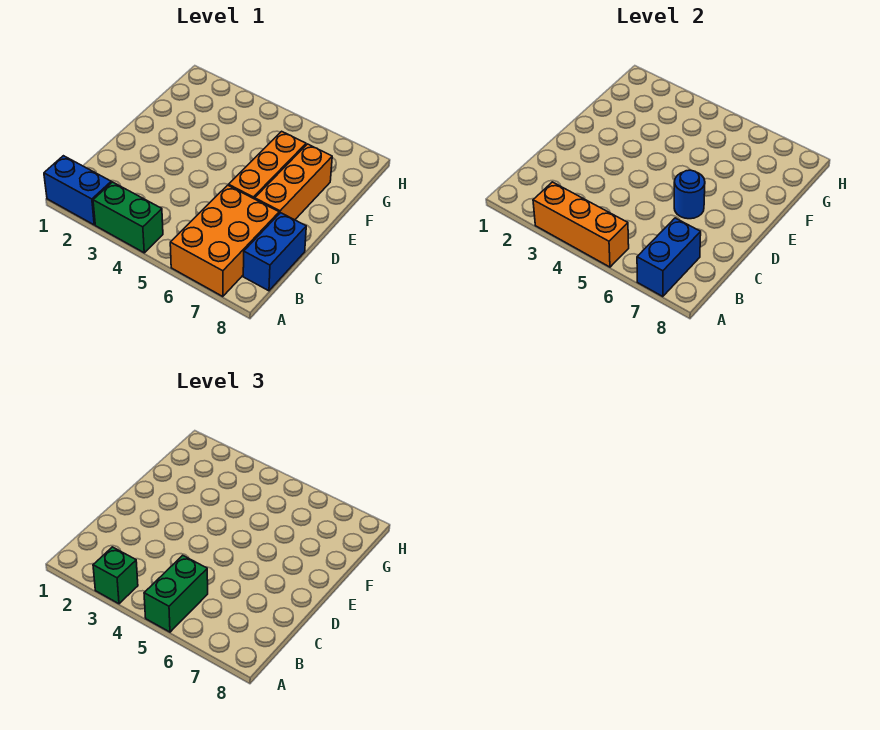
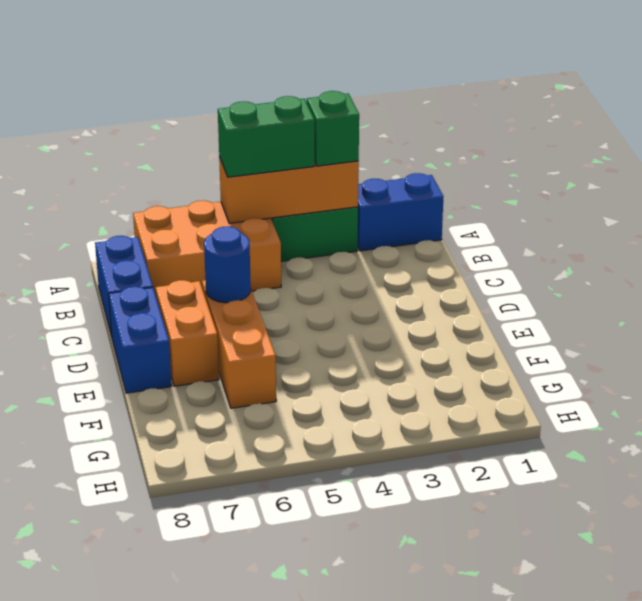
green brick A5:B5 level 3 -> green brick A4:A5 level 3
orange brick A6:C7 level 1 -> orange brick A5:B7 level 1
blue brick A7:B7 level 2 -> blue brick D8:E8 level 1
orange brick D7:F7 level 1 -> orange brick D7:E7 level 1

